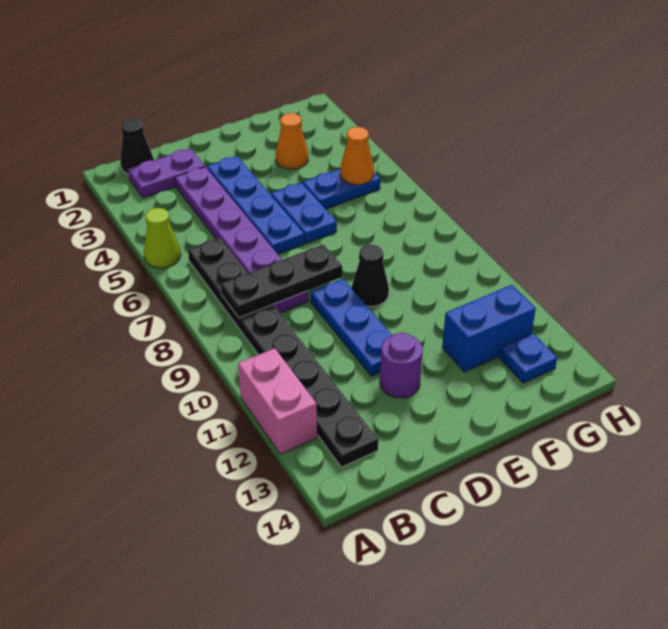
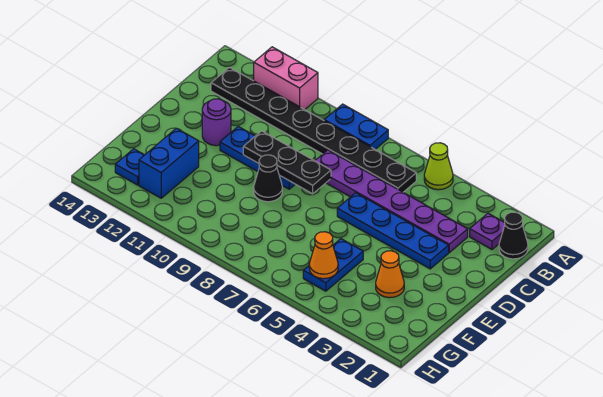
purple plate B2:C2 level 1 -> purple plate B2 level 1
black plate B8:D8 level 2 -> black plate D8:D10 level 2
blue plate E5:E6 level 1 -> blue plate A8:A9 level 1

